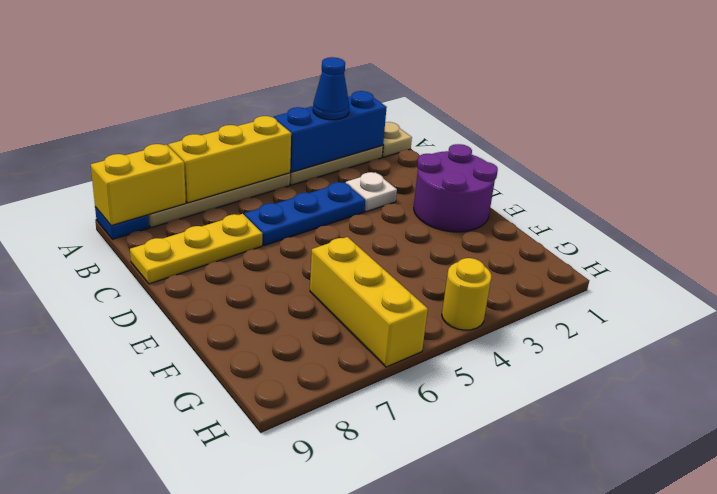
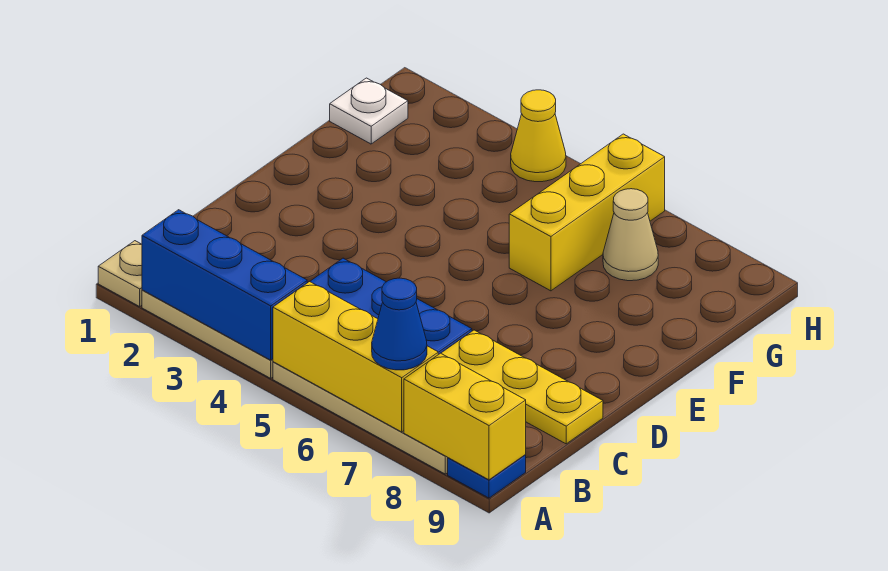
blue cone A3 level 3 -> blue cone A7 level 3
white plate C3 level 1 -> white plate G1 level 1
purple round brick D1:E2 level 1 -> none
none -> tan cone G7 level 1
yellow round brick H4 level 1 -> yellow cone H4 level 1

